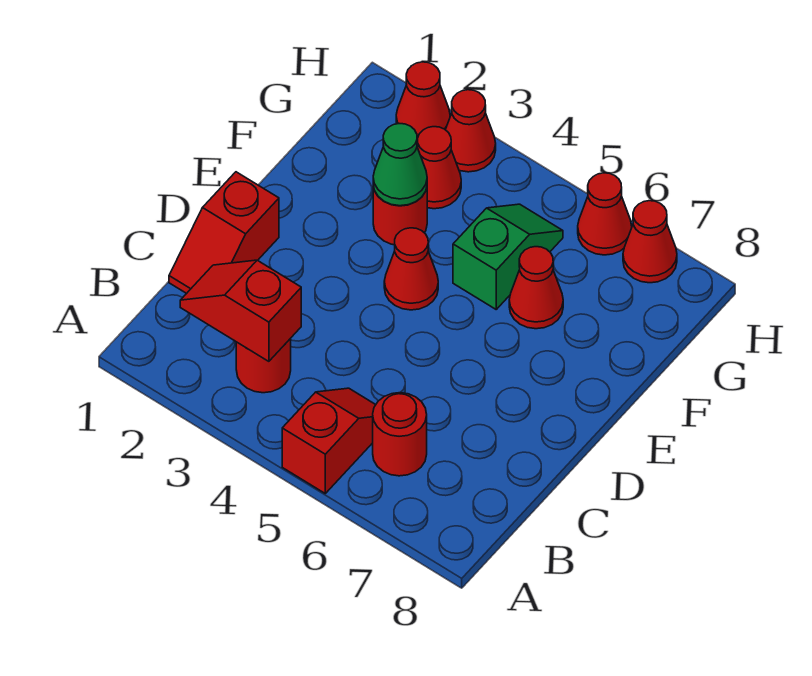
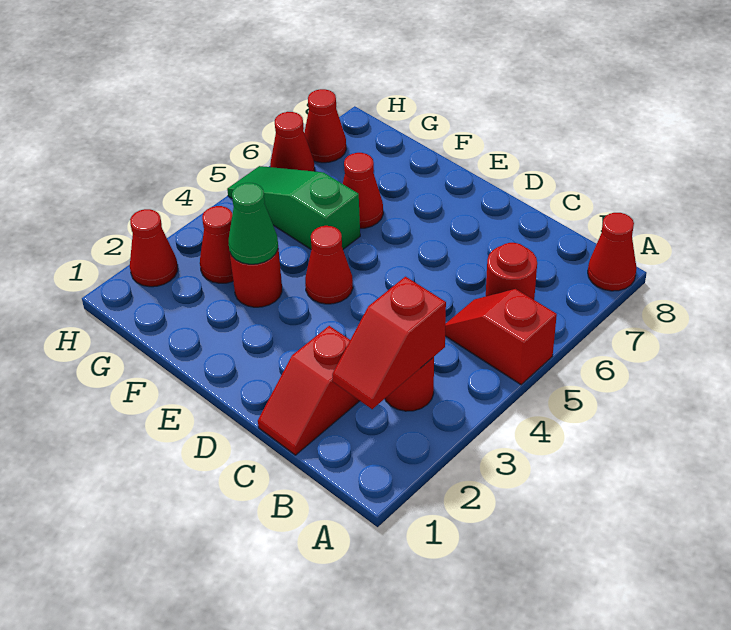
red slope C1:D1 level 1 top D -> red slope C1:C2 level 1 top 2
green slope F5:G5 level 1 top F -> green slope F5:H5 level 1 top F
red cone H3 level 1 -> red cone A8 level 1

